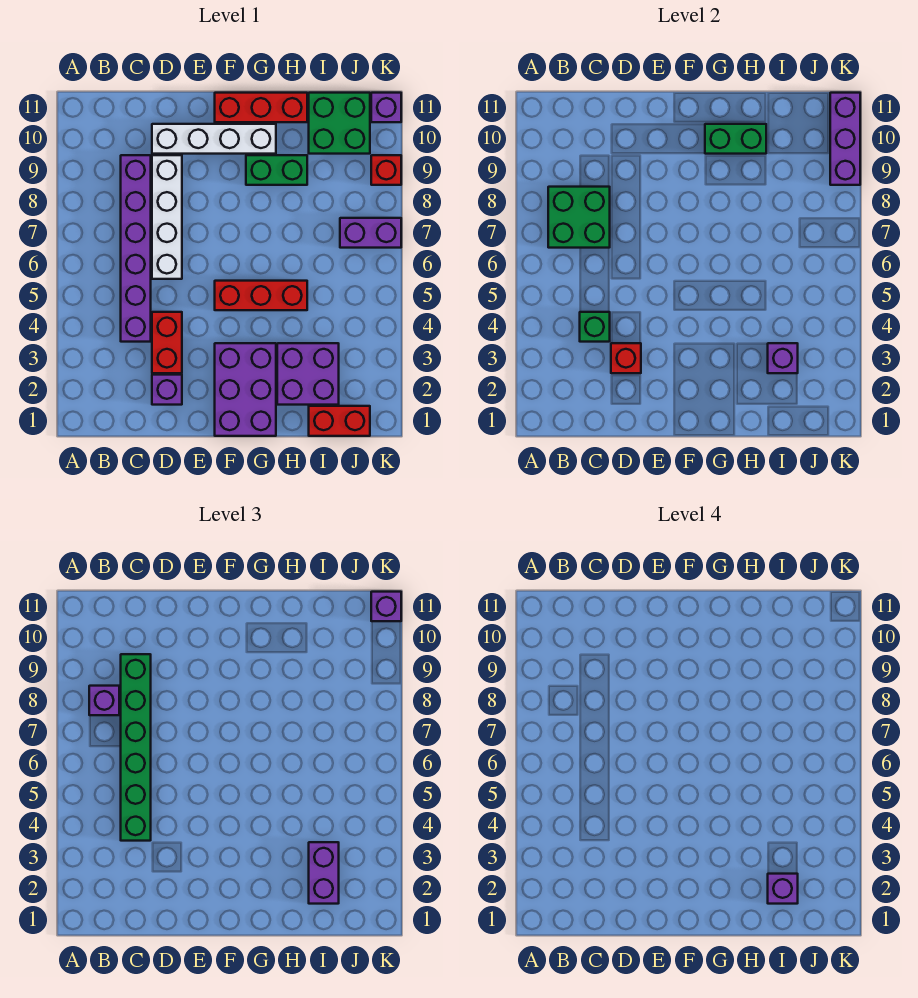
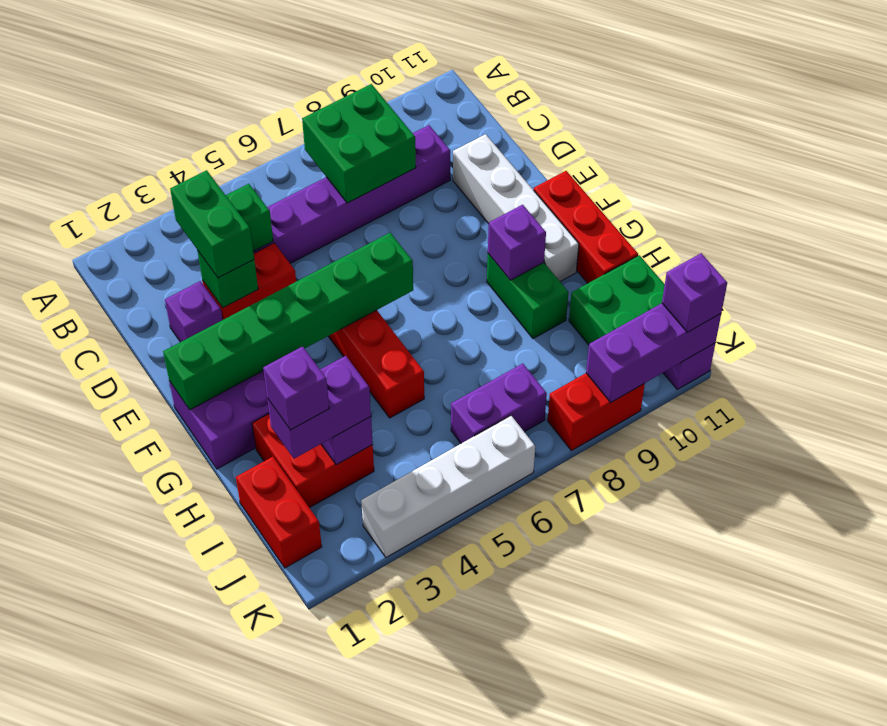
purple brick B8 level 3 -> purple brick G9 level 2
green brick C4:C9 level 3 -> green brick F1:F6 level 2
red brick D3 level 2 -> green brick D3 level 2
white brick D6:D9 level 1 -> white brick K3:K6 level 1
green brick G10:H10 level 2 -> green brick C3:D3 level 3
purple brick H2:I3 level 1 -> red brick H2:I3 level 1
purple brick J7:K7 level 1 -> purple brick J6:J7 level 1
red brick K9 level 1 -> red brick K8:K9 level 1

